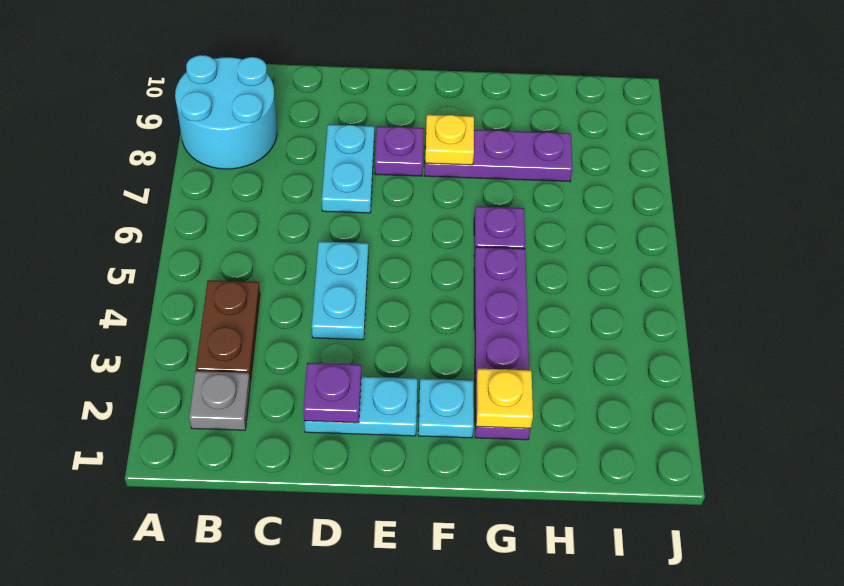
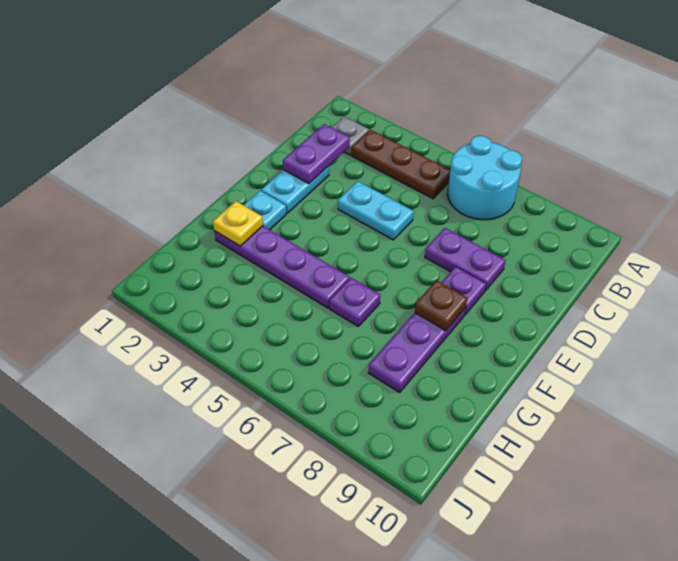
cyan round brick A8:B9 level 1 -> cyan round brick A6:B7 level 1
brown plate B3:B4 level 1 -> brown plate B3:B5 level 1
purple plate D2 level 2 -> purple plate C2:D2 level 2
cyan plate D7:D8 level 1 -> purple plate D7:D8 level 1
yellow plate F8 level 2 -> brown plate F8 level 2

